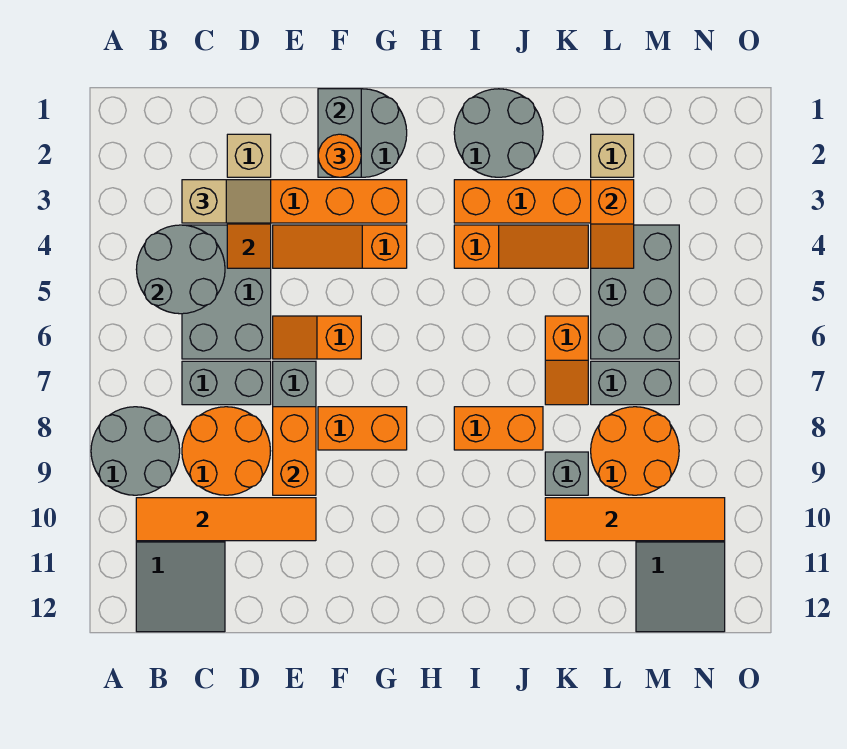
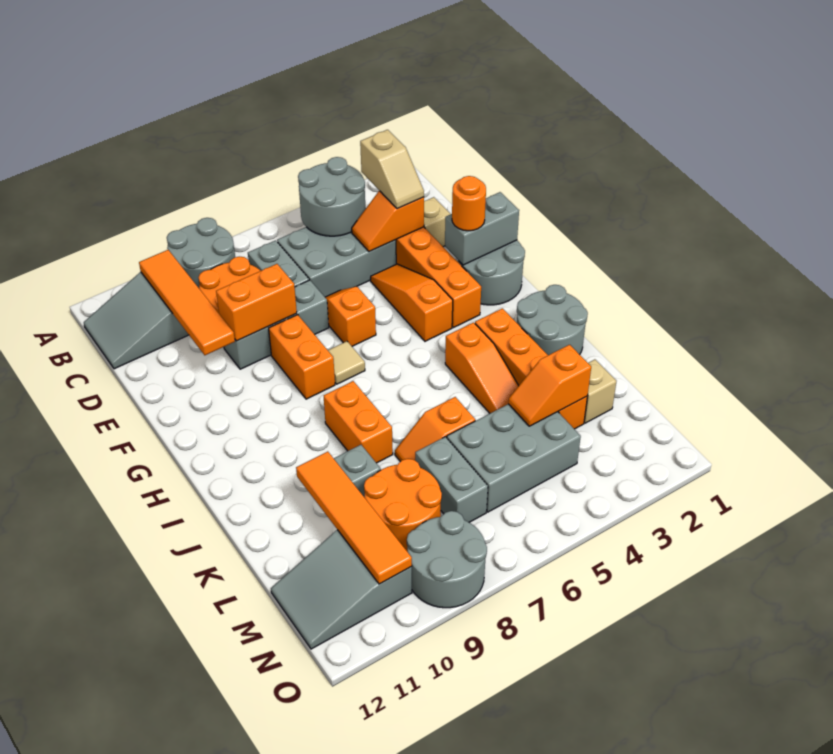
none -> tan tile G7 level 1
none -> grey round brick N8:O9 level 1

